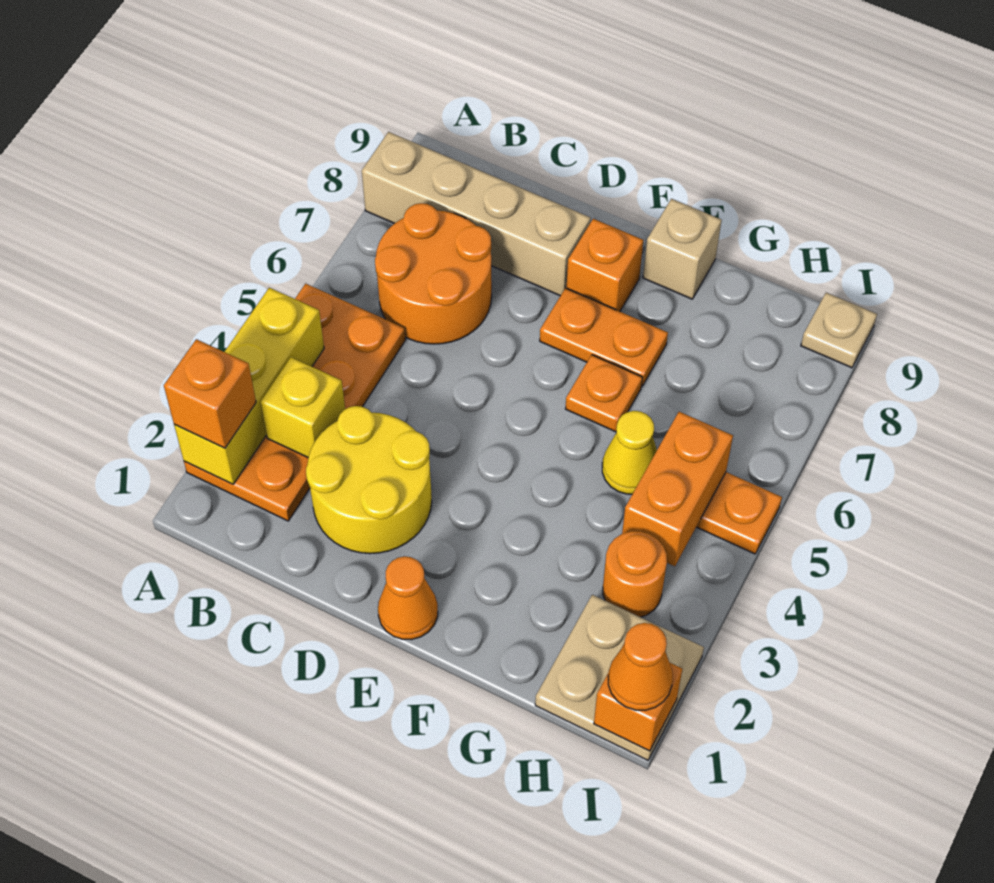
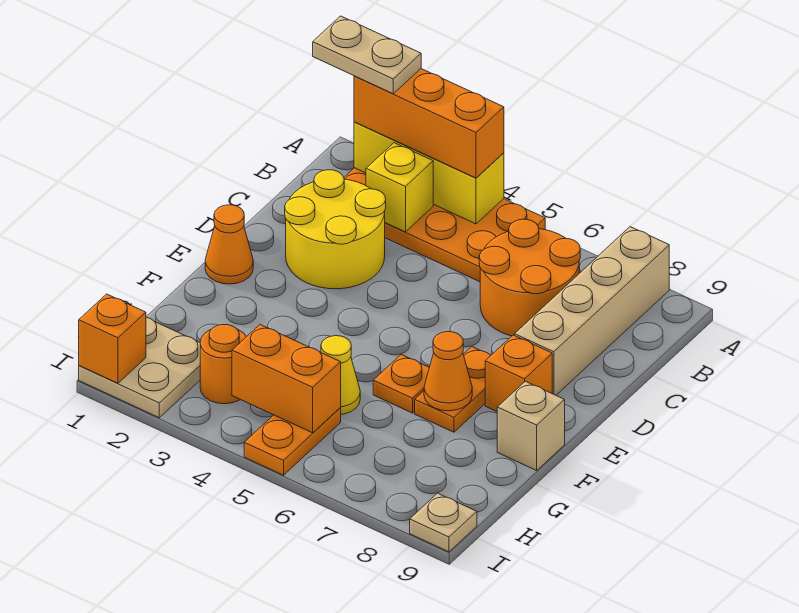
none -> tan plate A1:A2 level 4
orange brick A2 level 3 -> orange brick A2:A4 level 3
orange cone I1 level 3 -> orange cone F7 level 2

